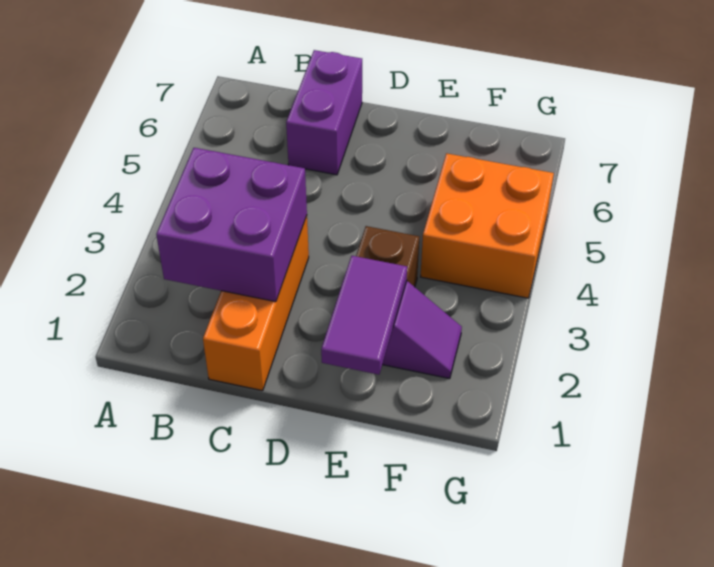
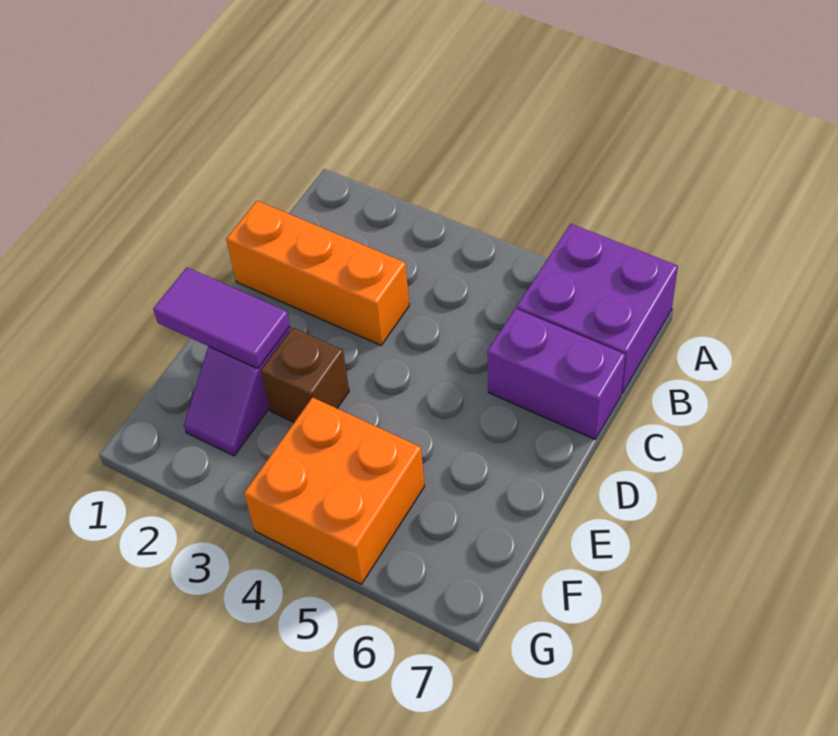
purple brick B2:C3 level 2 -> purple brick A6:B7 level 1

